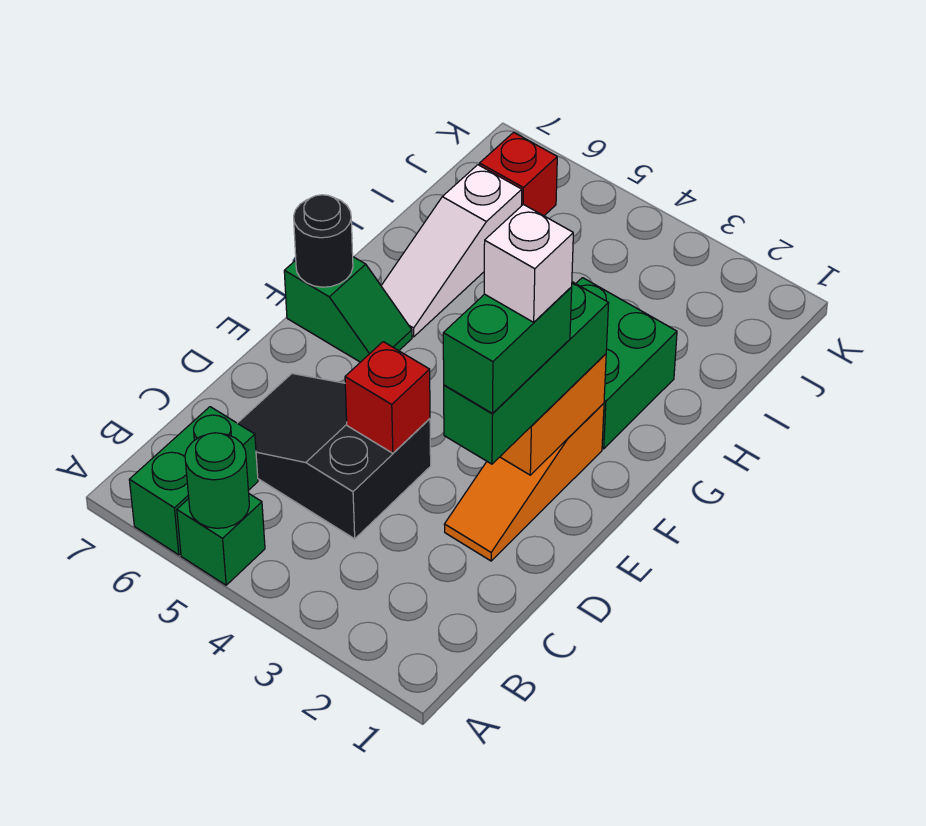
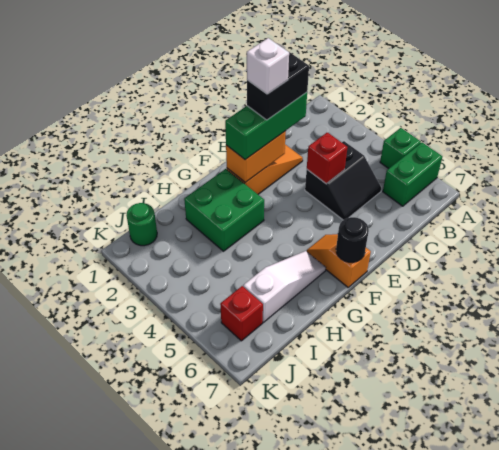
green round brick A5 level 2 -> green round brick J1 level 1
black slope C4:D6 level 1 top 4 -> black slope C4:D5 level 1 top 4
green brick D2:E2 level 4 -> black brick D2:E2 level 4
green slope F6:F7 level 1 top 7 -> orange slope F6:F7 level 1 top 7

